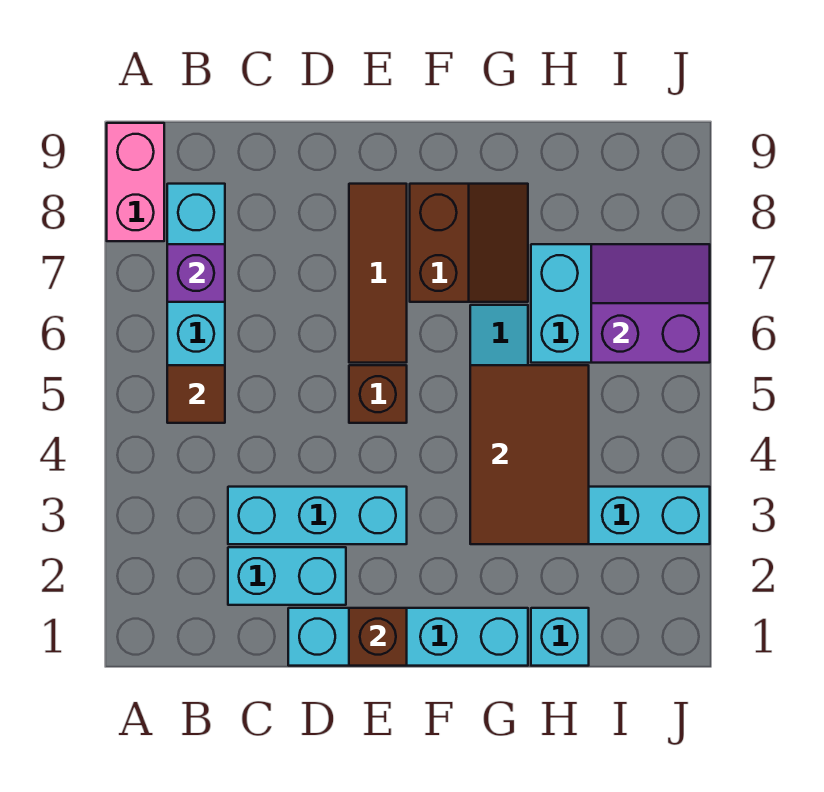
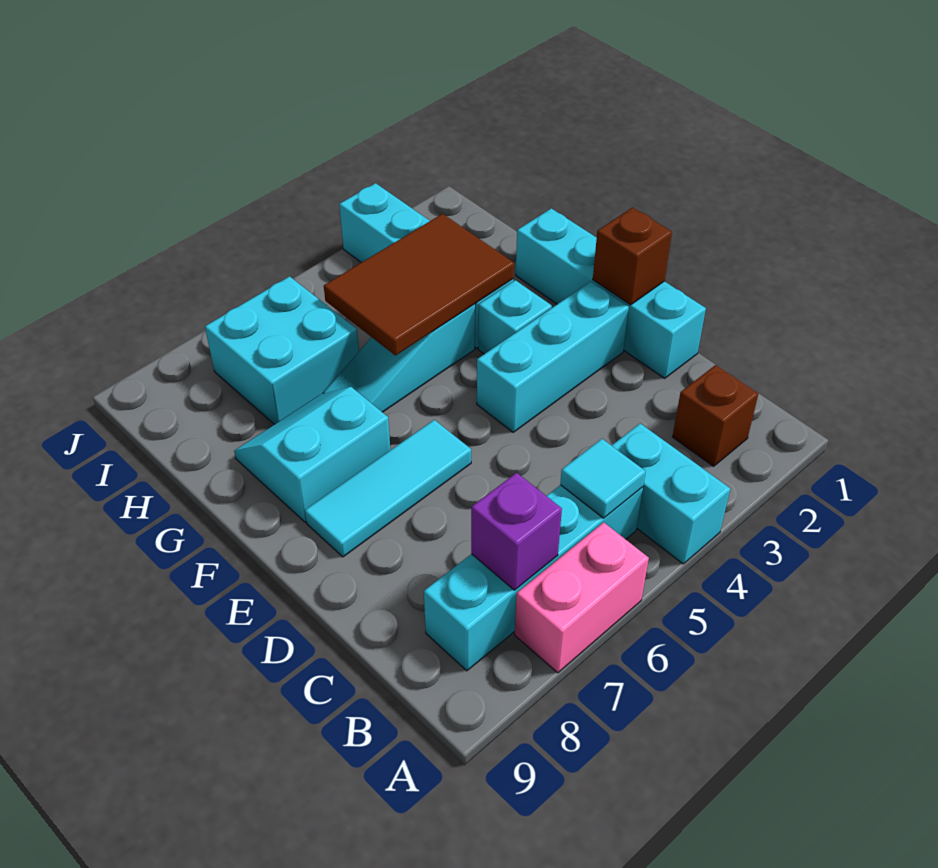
pink brick A8:A9 level 1 -> pink brick A6:A7 level 1
brown tile B5 level 2 -> cyan tile B5 level 2
cyan brick C2:D2 level 1 -> cyan brick A4:B4 level 1
cyan brick C3:E3 level 1 -> cyan brick E2:E4 level 1
brown brick E5 level 1 -> brown brick B2 level 1
brown tile E6:E8 level 1 -> cyan tile E6:E8 level 1
brown slope F7:G8 level 1 top F -> cyan slope F7:G8 level 1 top F
cyan brick H1 level 1 -> cyan brick F3 level 1
purple slope I6:J7 level 2 top 6 -> none

